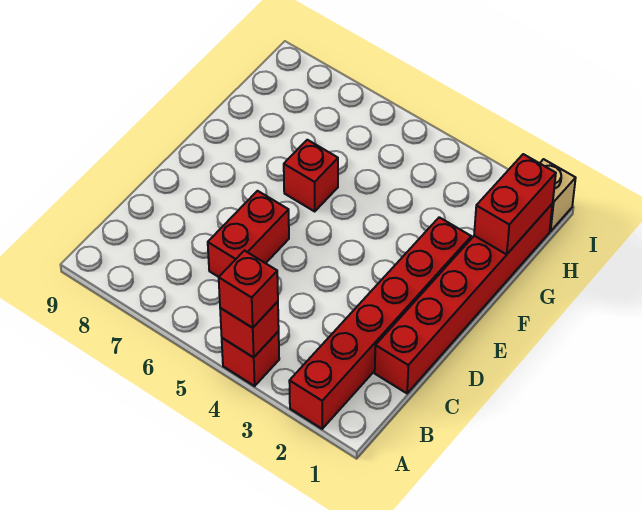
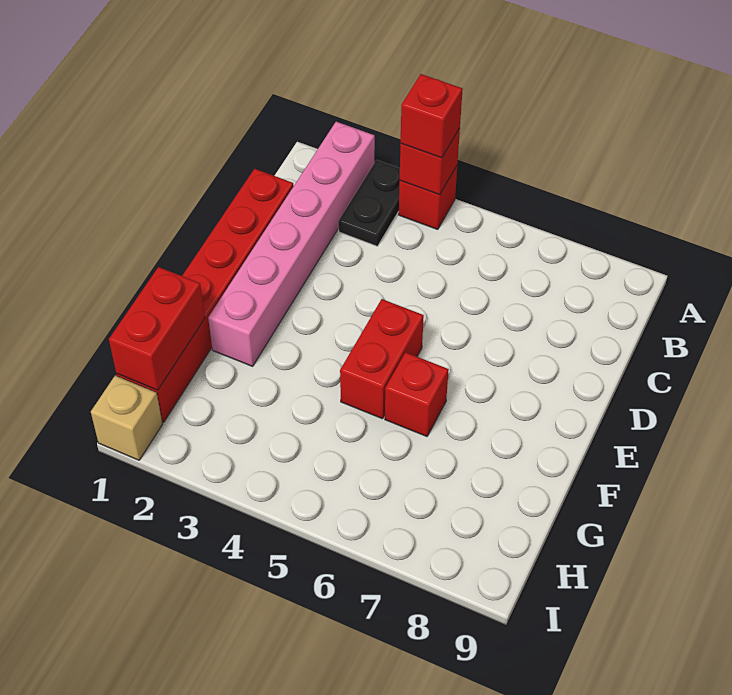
red brick A2:F2 level 1 -> pink brick A2:F2 level 1
none -> black plate A3:B3 level 1
red brick C6:D6 level 1 -> red brick E5:F5 level 1

